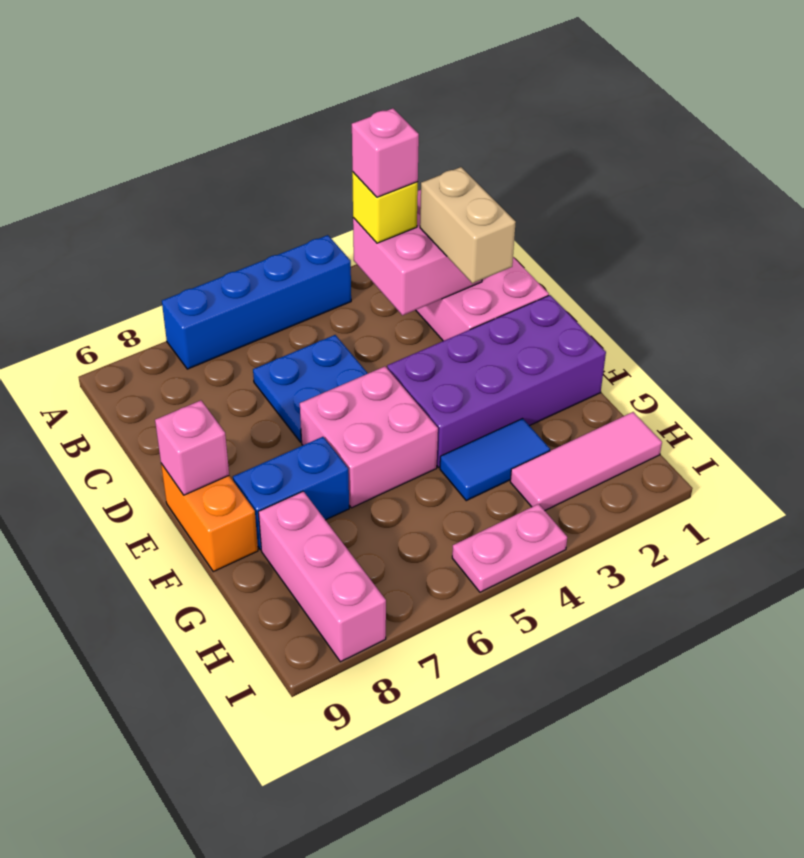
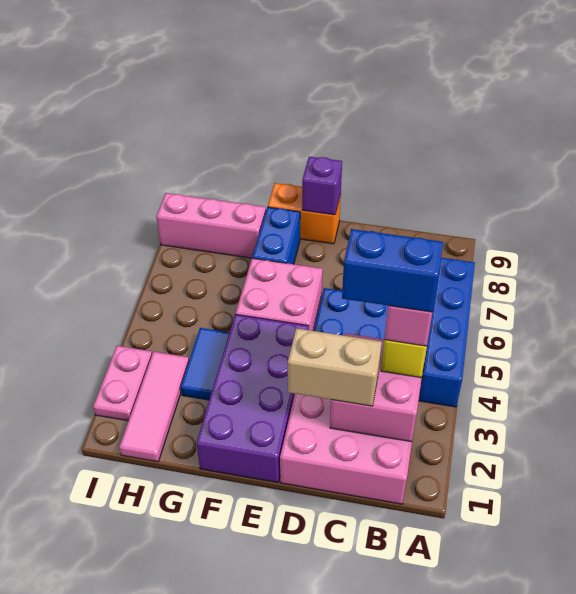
none -> blue brick B3:C3 level 5
pink brick E9 level 2 -> purple brick E9 level 2
pink plate I4:I5 level 1 -> pink plate I2:I3 level 1

